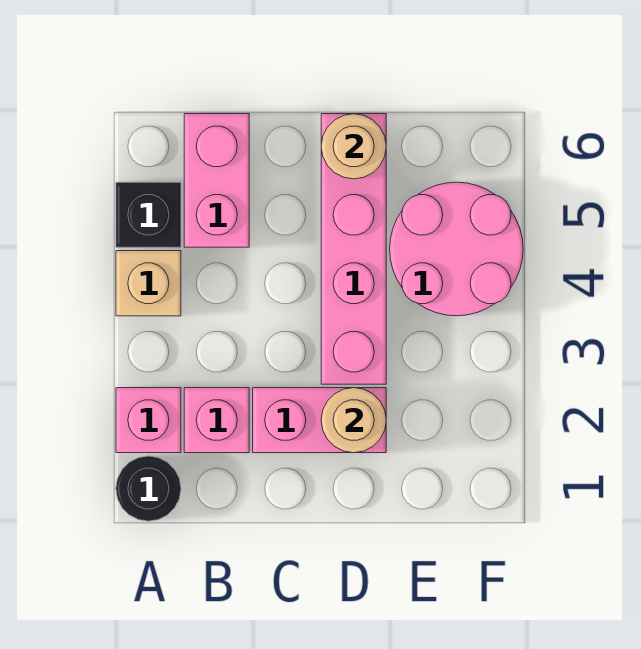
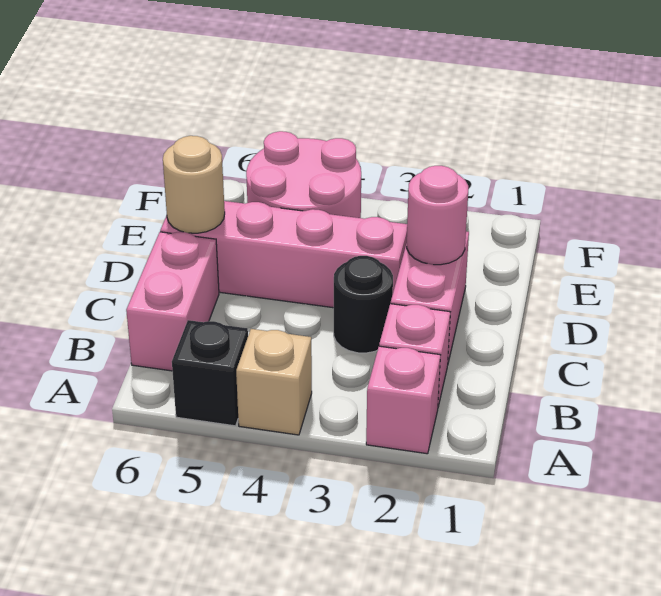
black round brick A1 level 1 -> black round brick C3 level 1
pink brick B5:B6 level 1 -> pink brick B6:C6 level 1
tan round brick D2 level 2 -> pink round brick D2 level 2

